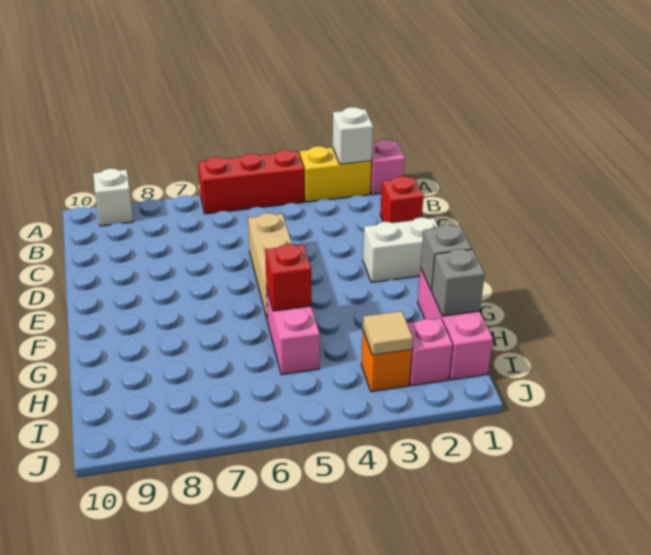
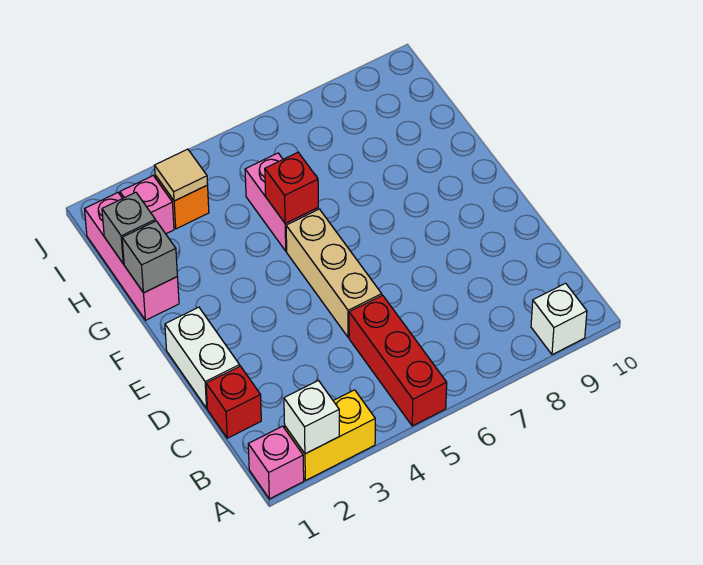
red brick A4:A6 level 1 -> red brick A5:C5 level 1
white brick E1:E2 level 1 -> white brick D1:E1 level 1

